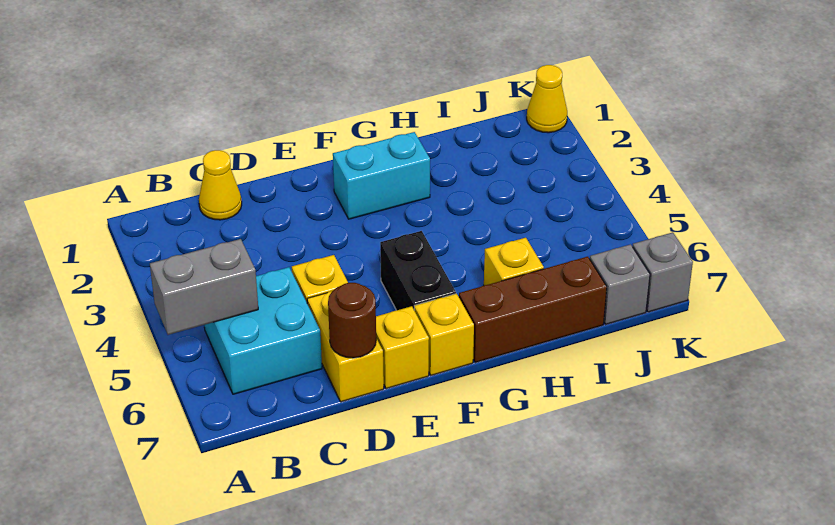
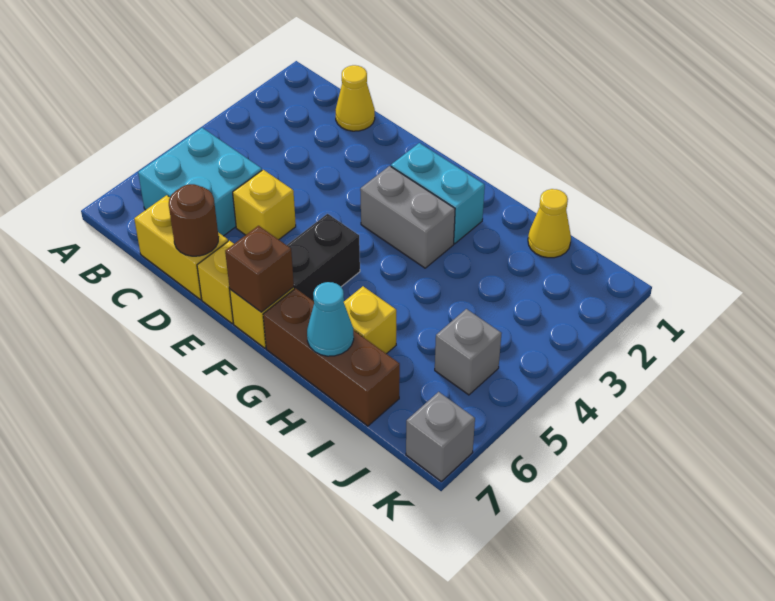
grey brick A5:B5 level 2 -> grey brick F3:G3 level 1
yellow brick D6:D7 level 1 -> yellow brick C7:D7 level 1
none -> brown brick F7 level 2
none -> cyan cone H7 level 2
grey brick J7 level 1 -> grey brick J5 level 1
yellow cone K1 level 1 -> yellow cone I1 level 1

